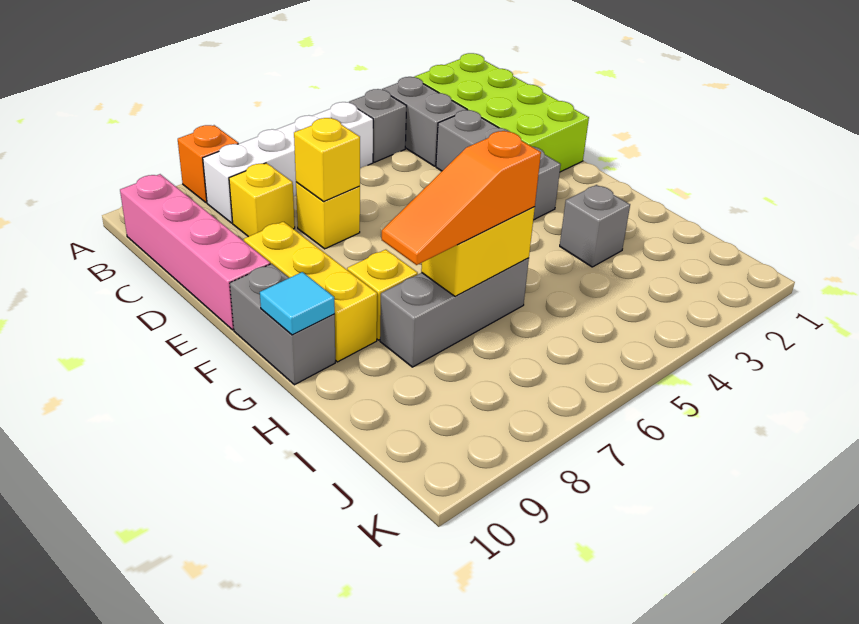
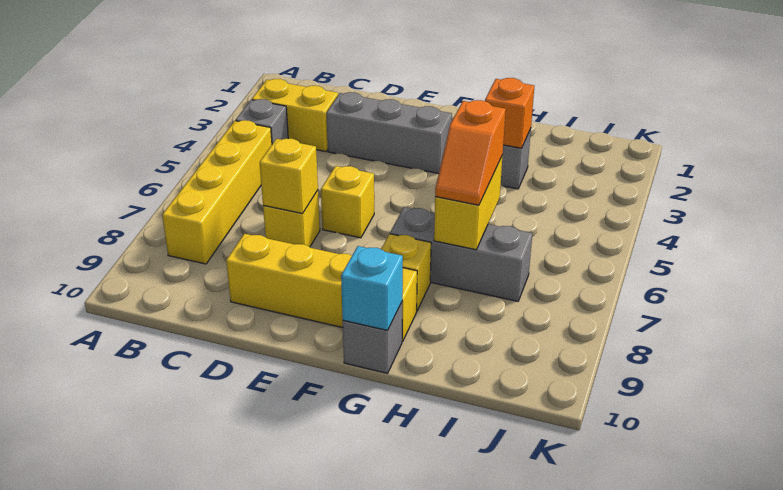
orange brick A8 level 1 -> orange brick H3 level 2
lime brick B1:E2 level 1 -> none
grey brick B3:C3 level 1 -> yellow brick B3:C3 level 1
white brick B5:B8 level 1 -> yellow brick B5:B8 level 1
pink brick B10:E10 level 1 -> none
yellow brick C8 level 1 -> yellow brick E6 level 1
yellow brick E9:G9 level 1 -> yellow brick D9:G9 level 1
grey brick F10:G10 level 1 -> grey brick G10 level 1
cyan tile G10 level 2 -> cyan brick G10 level 2
grey brick H6:H8 level 1 -> grey brick G7:I7 level 1
orange slope H6:H8 level 3 top 6 -> orange slope H6:H7 level 3 top 6

